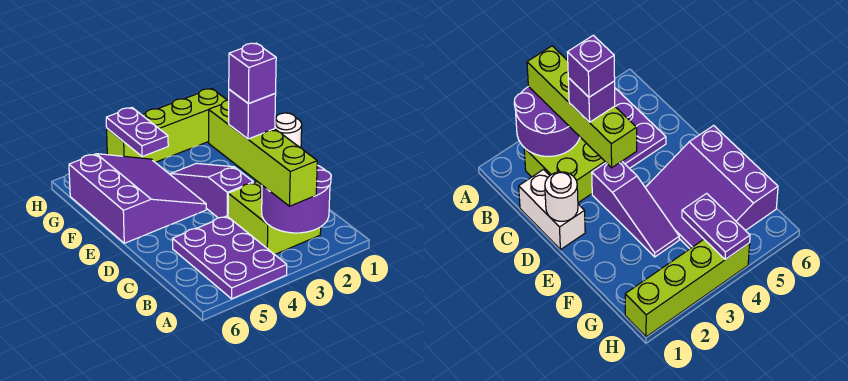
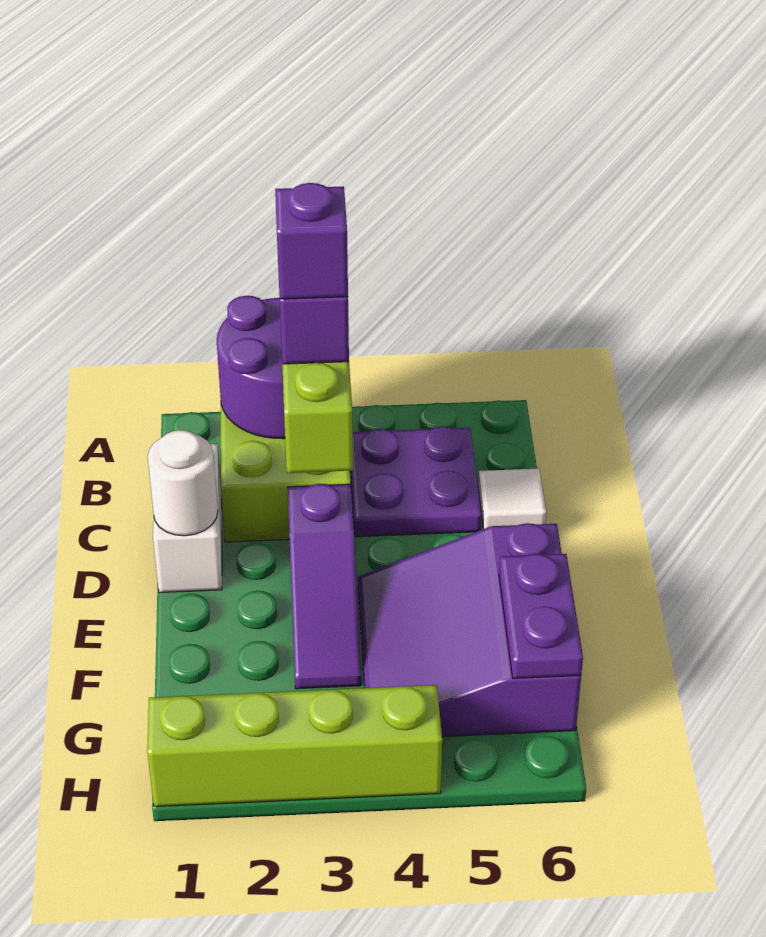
purple plate A4:C5 level 1 -> purple plate B4:C5 level 1
none -> white tile C6 level 1
purple plate G4:H4 level 2 -> purple plate F6:G6 level 2

